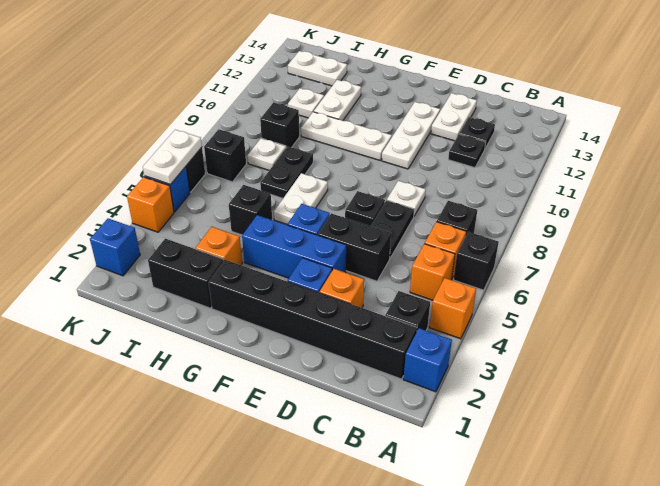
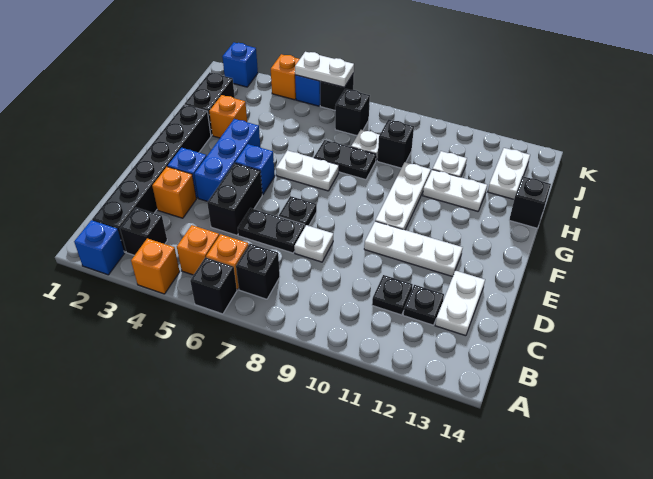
white plate D12:D13 level 1 -> white plate C13:D13 level 1
black brick H5 level 1 -> black brick H14 level 1

